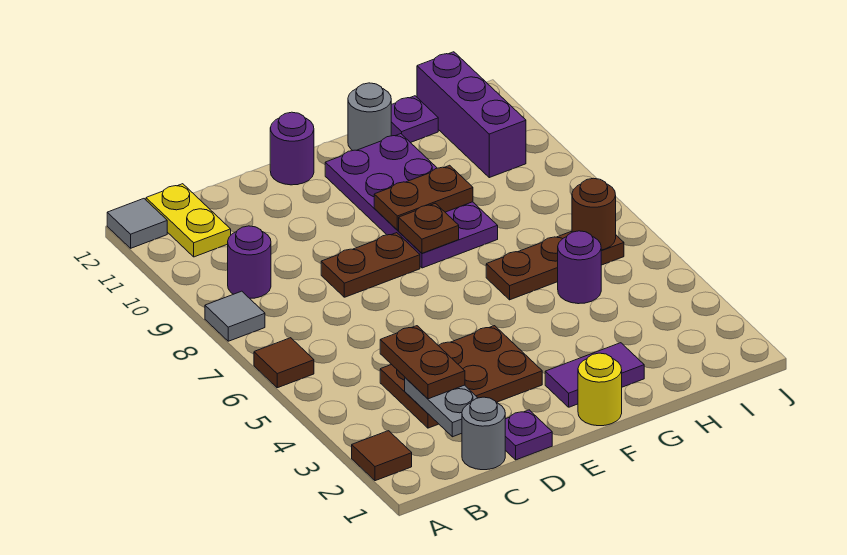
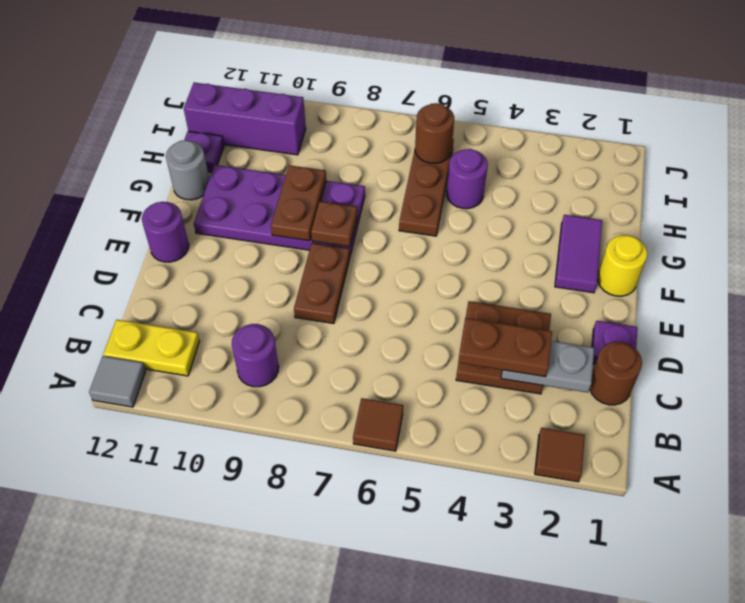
grey tile A8 level 1 -> none
grey round brick C1 level 1 -> brown round brick C1 level 1
brown plate C3:E4 level 1 -> brown plate C3:D4 level 1

